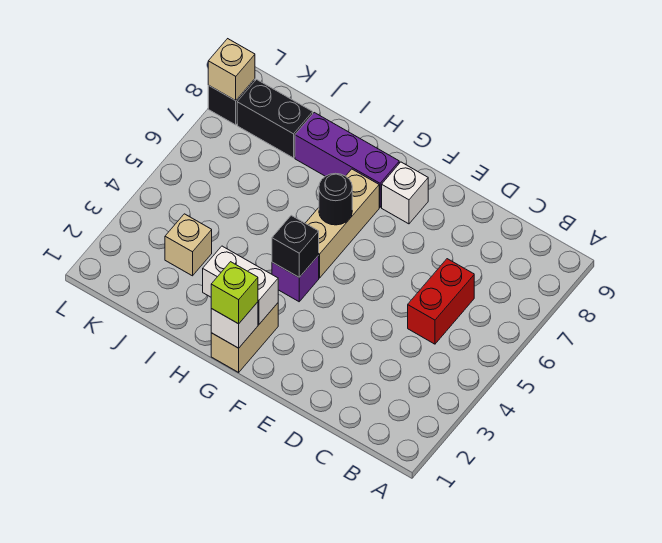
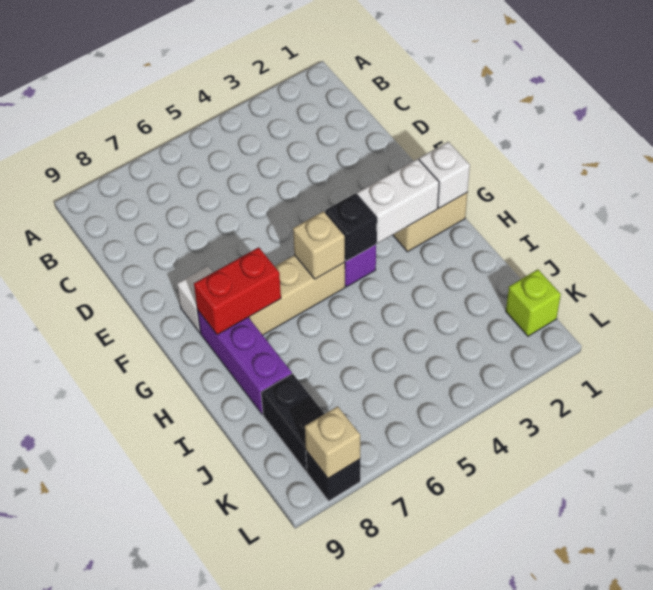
red brick C5:C6 level 1 -> red brick G7:G8 level 2
lime brick G1 level 3 -> lime brick K1 level 1
white brick G2:H2 level 2 -> white brick G2:G3 level 2
black round brick G6 level 2 -> none
tan brick J3 level 1 -> tan brick G5 level 2

